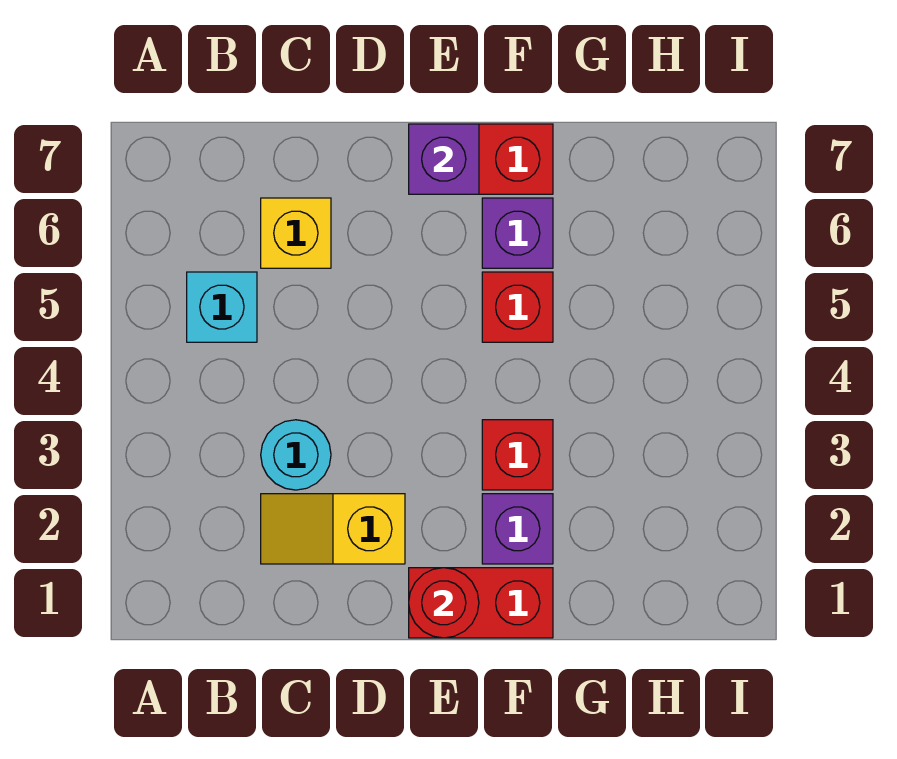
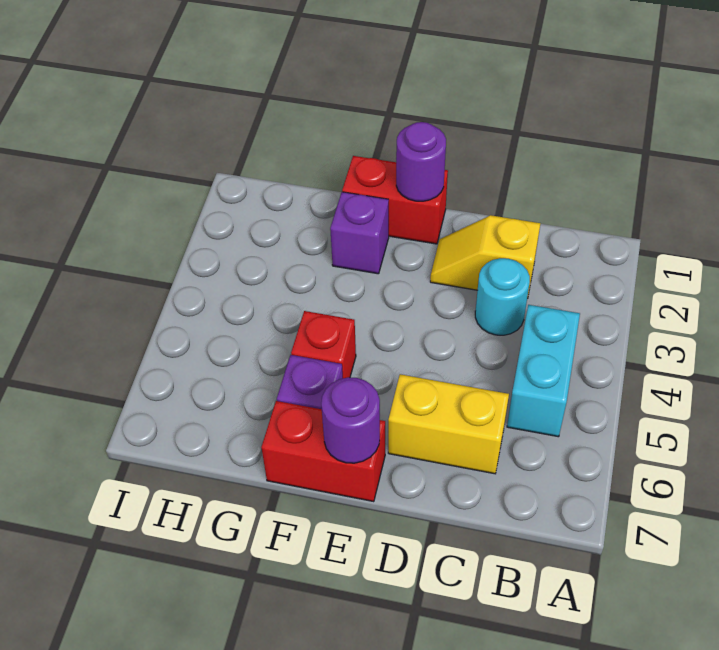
cyan brick B5 level 1 -> cyan brick B4:B5 level 1
yellow slope C2:D2 level 1 top D -> yellow slope C2:D2 level 1 top C
yellow brick C6 level 1 -> yellow brick C6:D6 level 1
red round brick E1 level 2 -> purple round brick E1 level 2
purple brick E7 level 2 -> purple round brick E7 level 2
red brick F3 level 1 -> none

